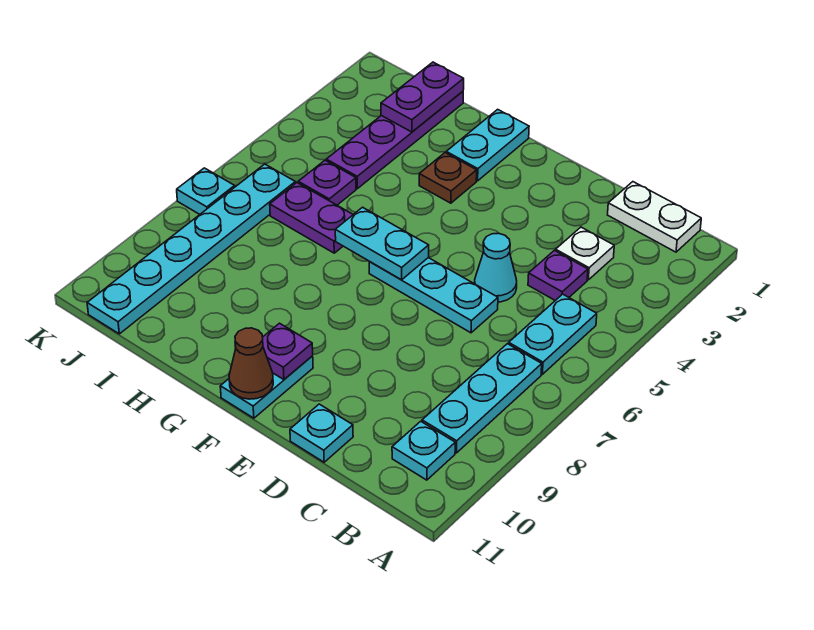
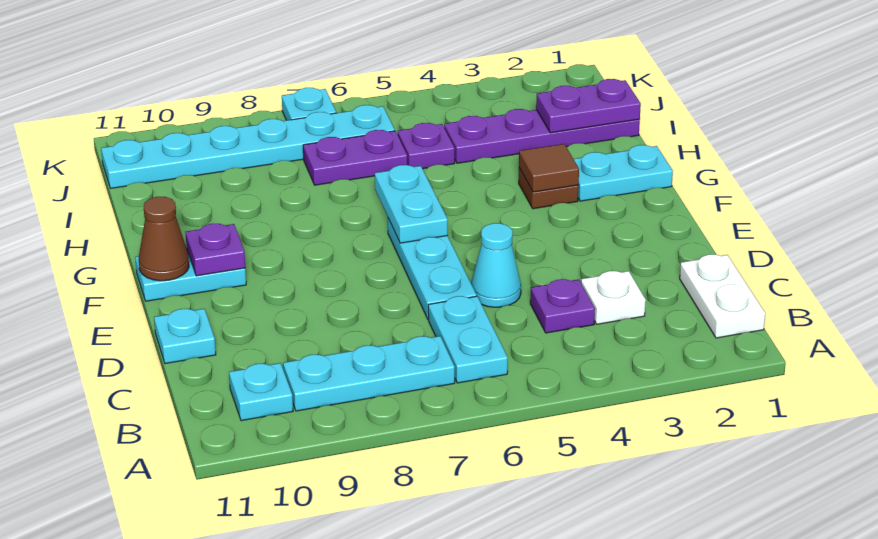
cyan plate B5:B6 level 1 -> cyan plate B6:C6 level 1
none -> brown tile G3 level 2
purple plate H6:I6 level 1 -> purple plate I6:I7 level 1

